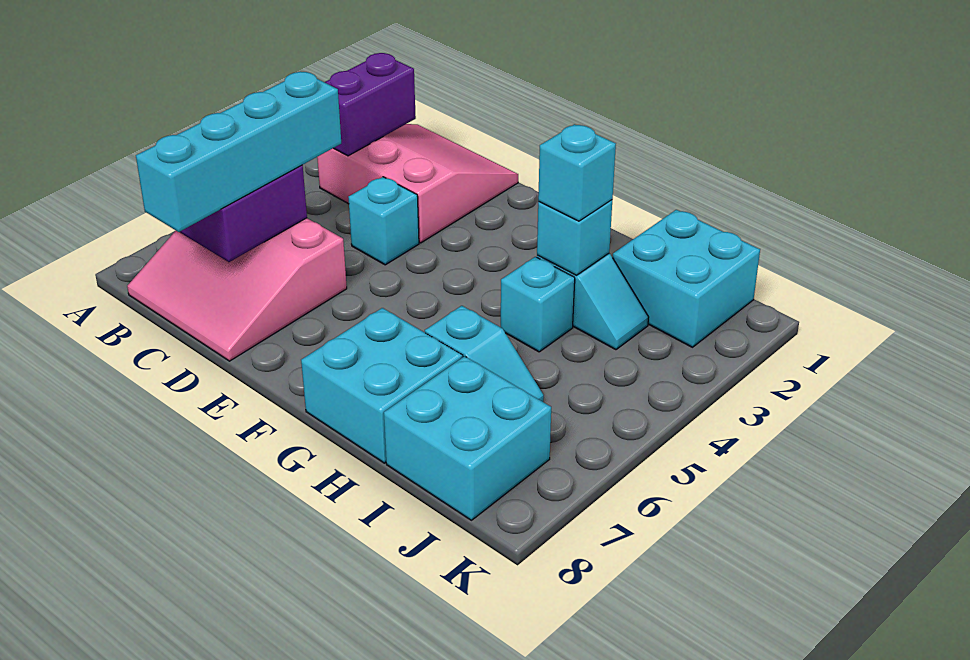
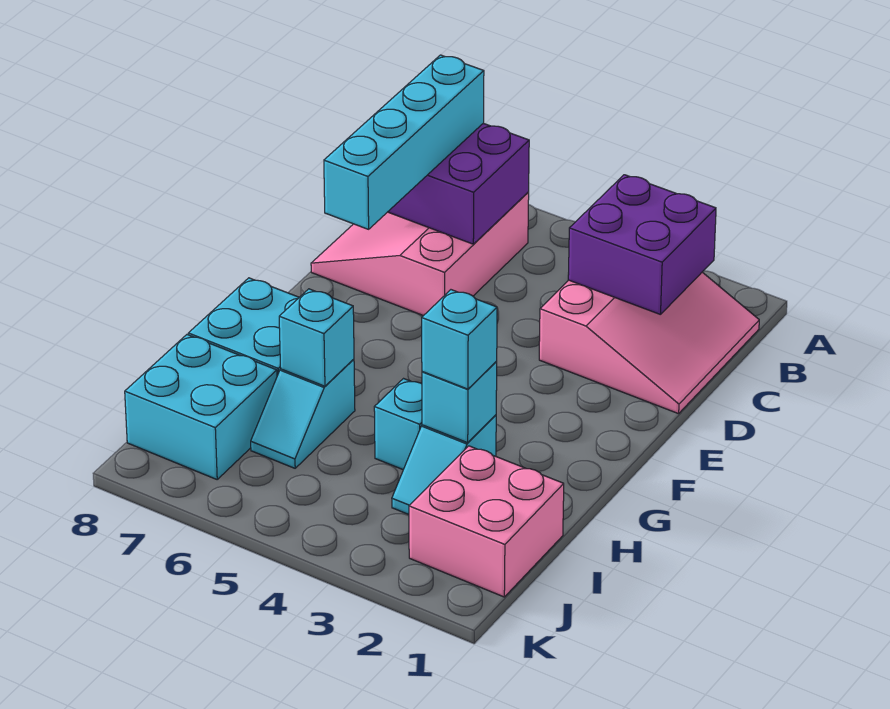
purple brick B2:B3 level 2 -> purple brick B2:C3 level 2
cyan brick C5:C8 level 3 -> cyan brick B7:E7 level 3
cyan brick D4 level 1 -> cyan brick H6 level 2
cyan brick I1:J2 level 1 -> pink brick I1:J2 level 1

